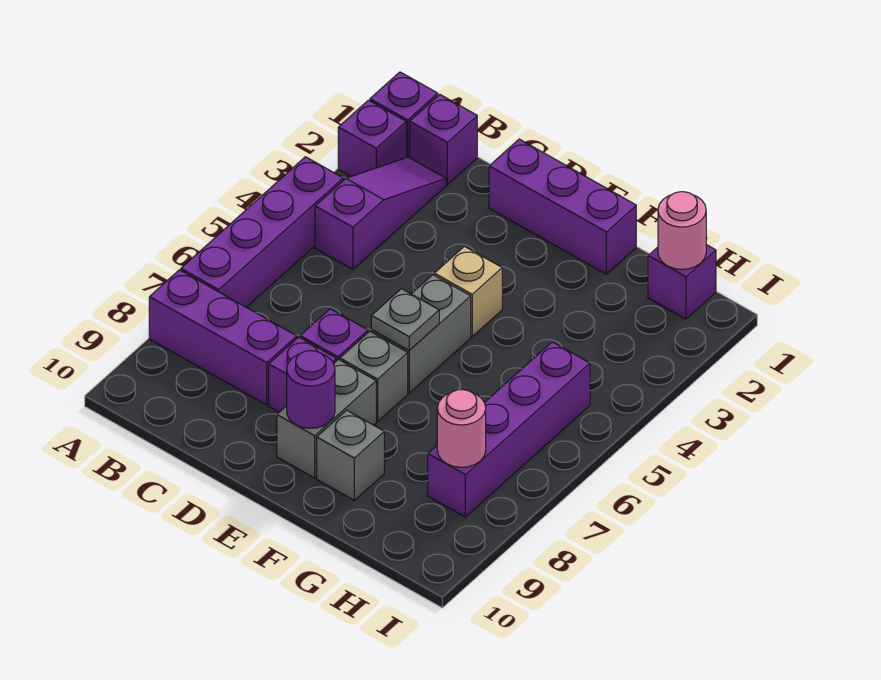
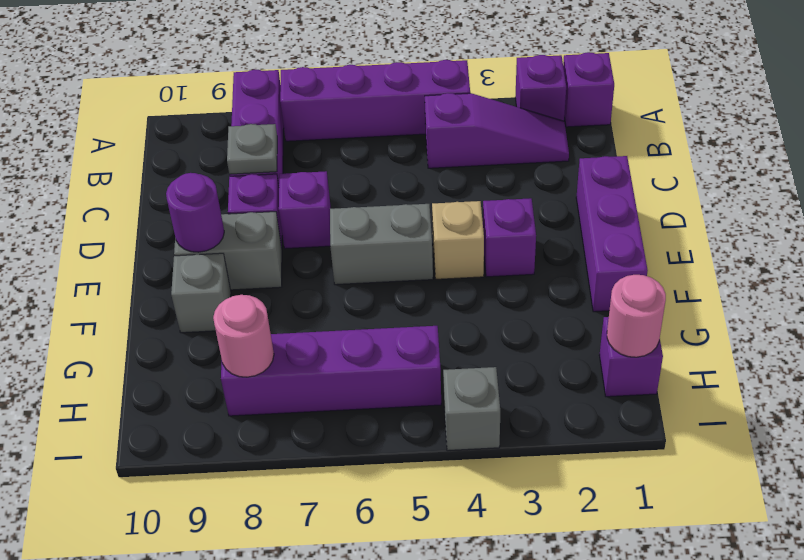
purple brick B1 level 1 -> purple brick E3 level 1
grey plate E6 level 2 -> grey plate C8 level 2
grey brick E7 level 1 -> grey brick I4 level 1

